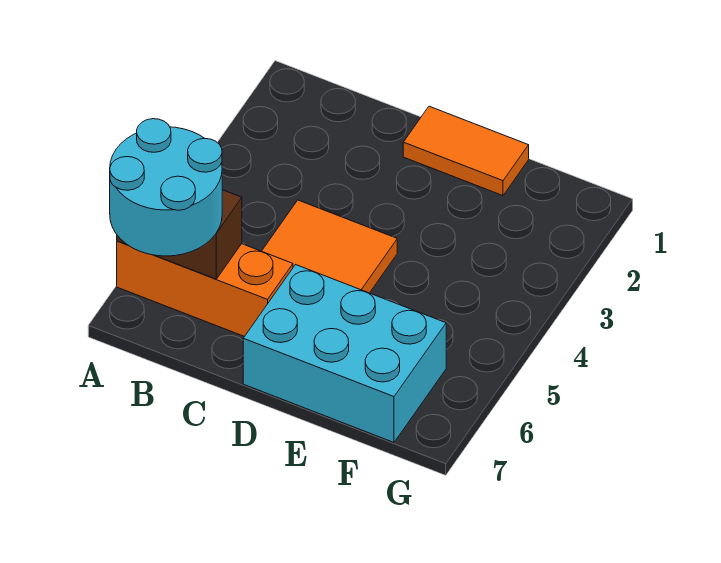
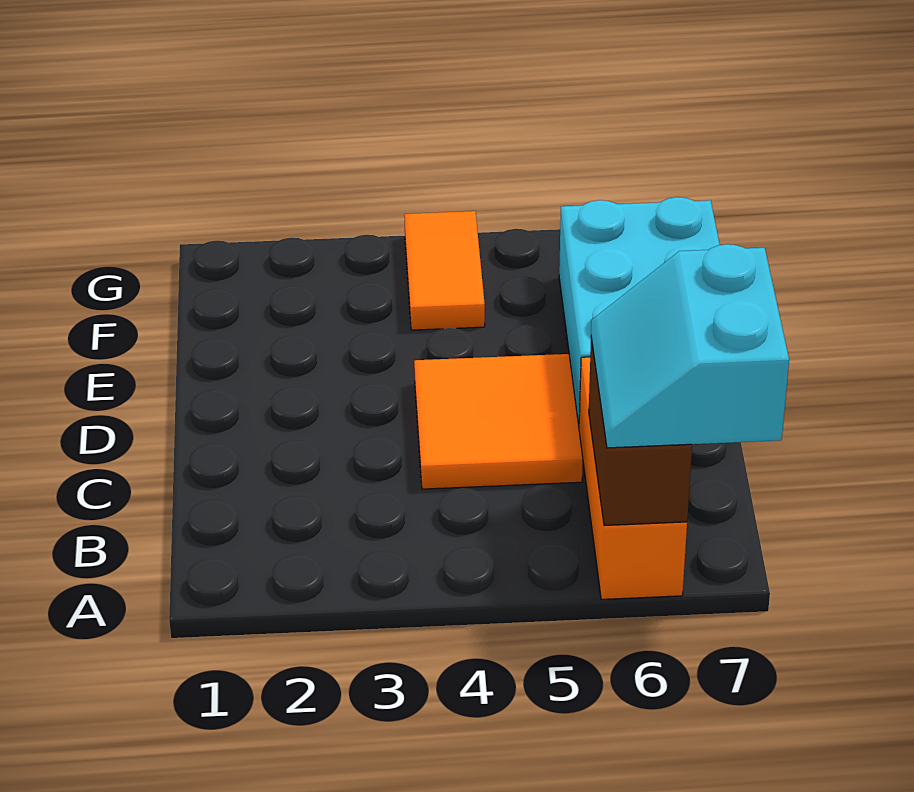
cyan round brick A6:B7 level 3 -> cyan slope A6:B7 level 3 top 7
orange tile D1:E1 level 1 -> orange tile F4:G4 level 1

